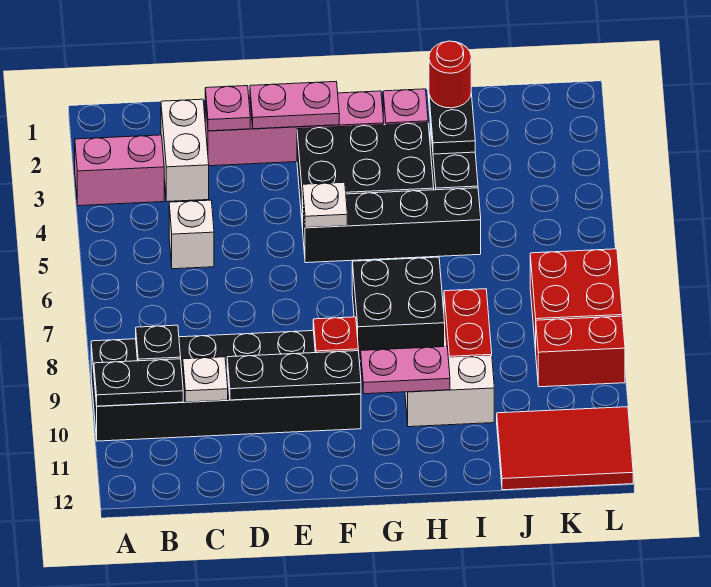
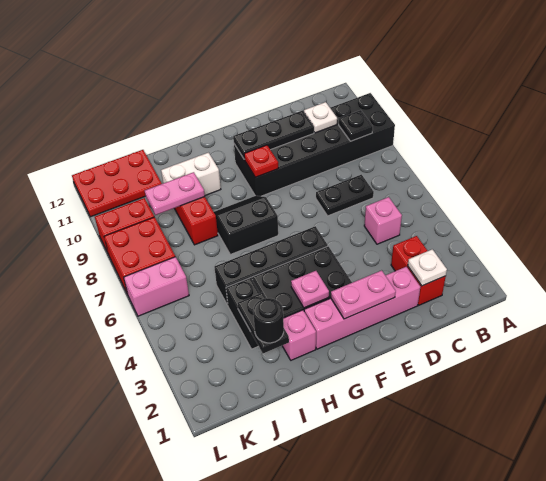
pink brick A3:B3 level 1 -> pink brick K6:L6 level 1
black plate A10:B10 level 2 -> black plate C7:D7 level 1
white brick C2:C3 level 1 -> red brick C2:C3 level 1
white brick C5 level 1 -> pink brick C5 level 1
pink plate D2 level 2 -> pink plate G3 level 2
white plate F5 level 2 -> white plate C2 level 2
black brick G7:H8 level 1 -> black slope G7:H8 level 1 top 7
pink plate G10:H10 level 2 -> pink plate I9:J9 level 2
red round brick I2 level 3 -> black round brick I2 level 3
red tile J11:L12 level 1 -> red plate J11:L12 level 1

